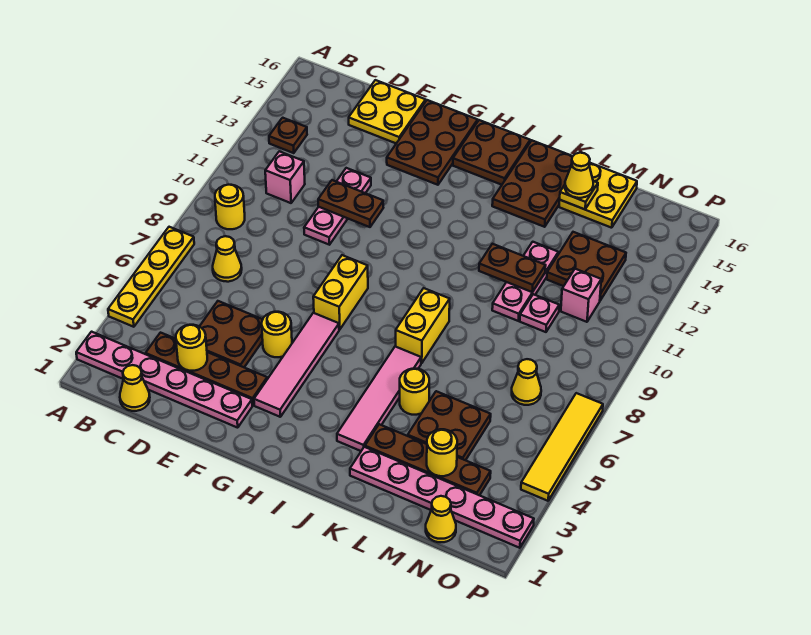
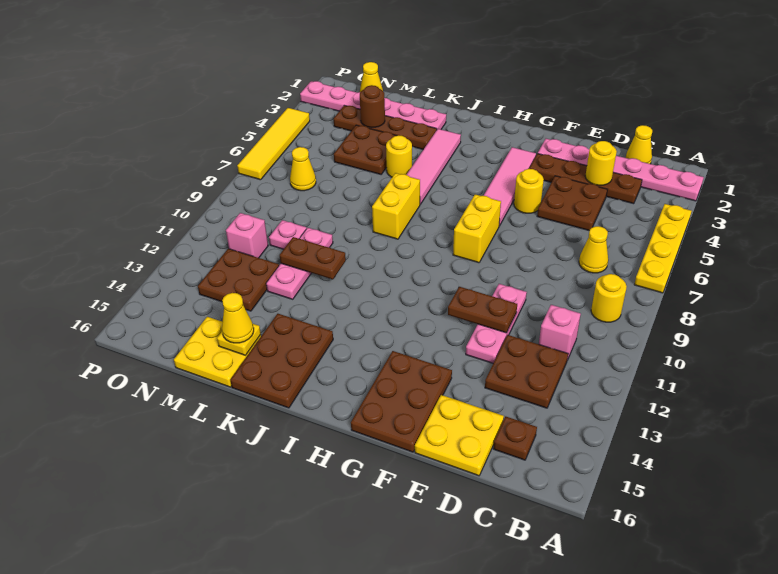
brown plate B13 level 1 -> brown plate C15 level 1
brown plate H15:I16 level 1 -> brown plate C12:D13 level 1
yellow round brick M3 level 2 -> brown round brick M3 level 2

